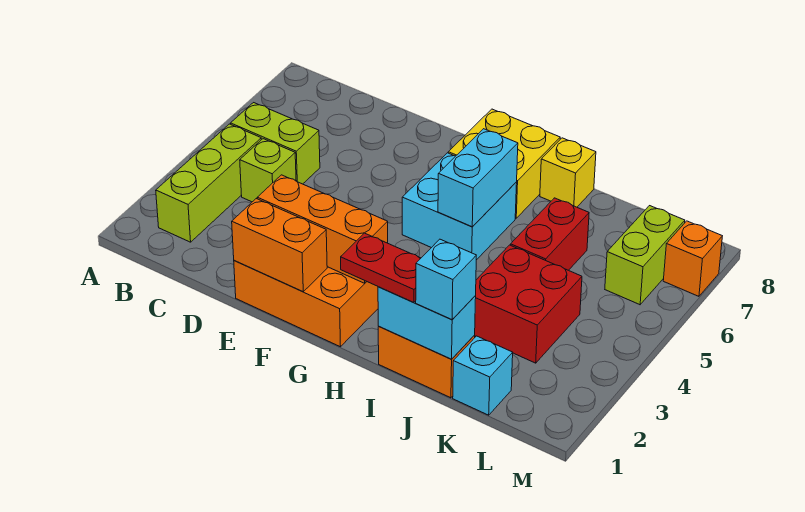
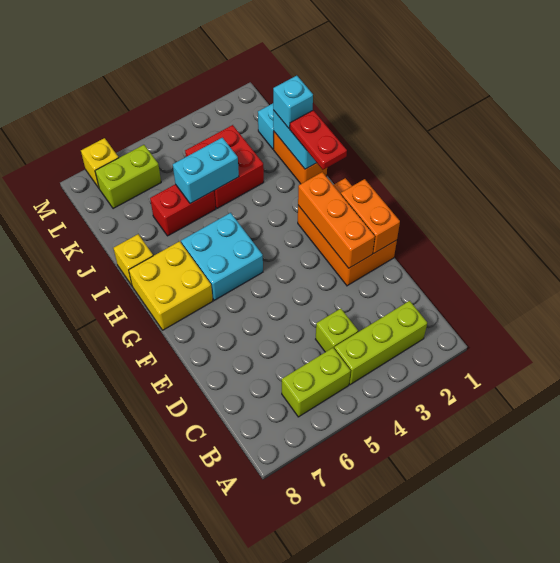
lime brick B5:C5 level 1 -> lime brick B5:B6 level 1
cyan brick H5:H6 level 2 -> cyan brick J4:J5 level 2
orange brick M7 level 1 -> yellow brick M7 level 1

